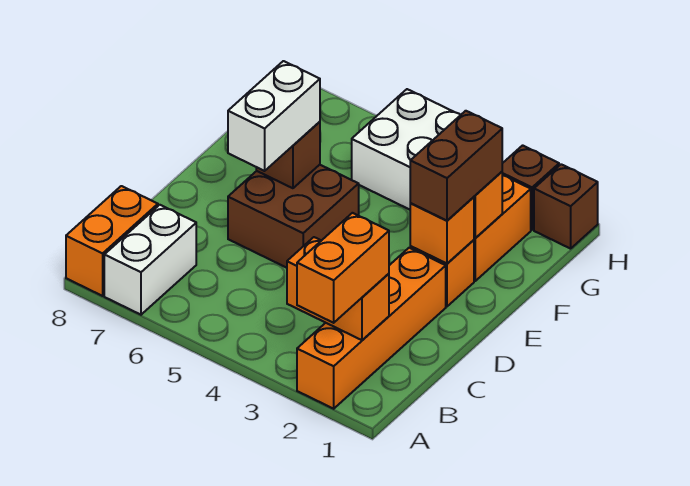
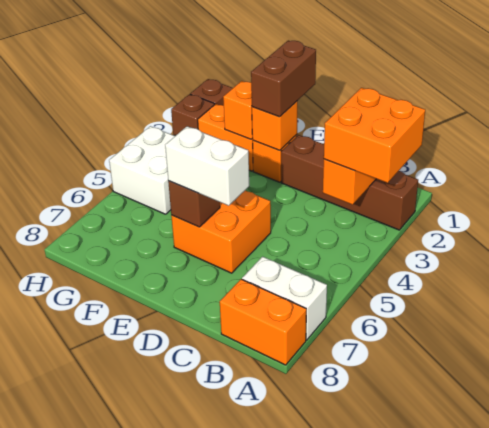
orange brick A2:D2 level 1 -> brown brick A2:D2 level 1
orange brick A2:B2 level 3 -> orange brick A2:B3 level 3
brown brick D5:E6 level 1 -> orange brick D5:E6 level 1
brown brick E2:F2 level 3 -> brown brick E1:E2 level 3

